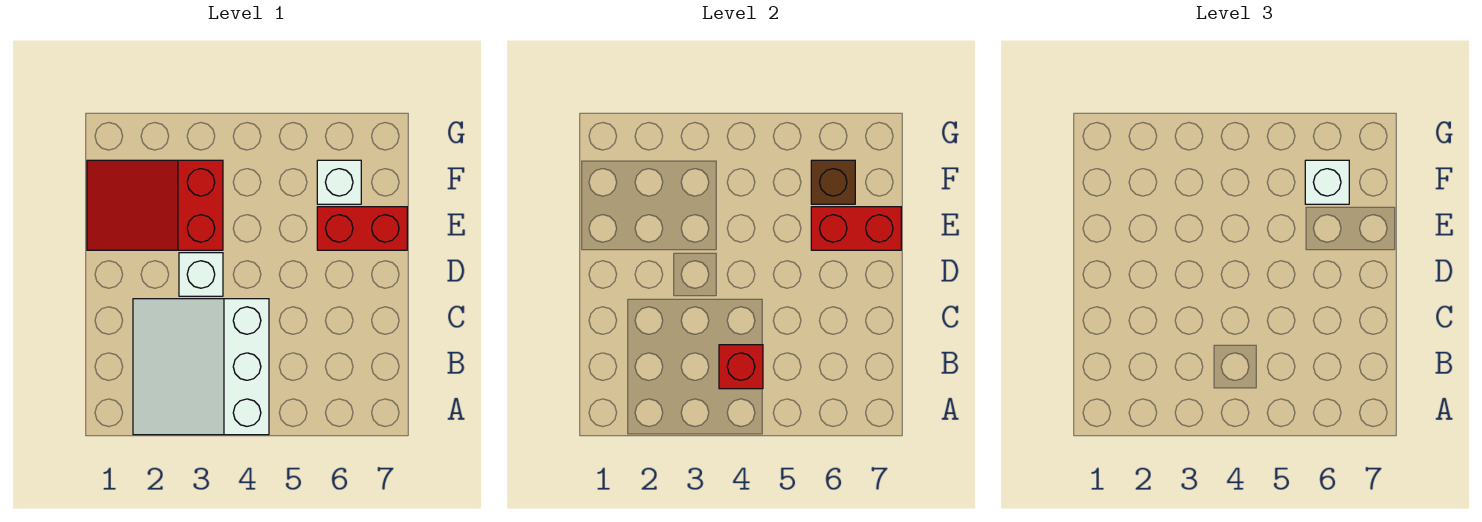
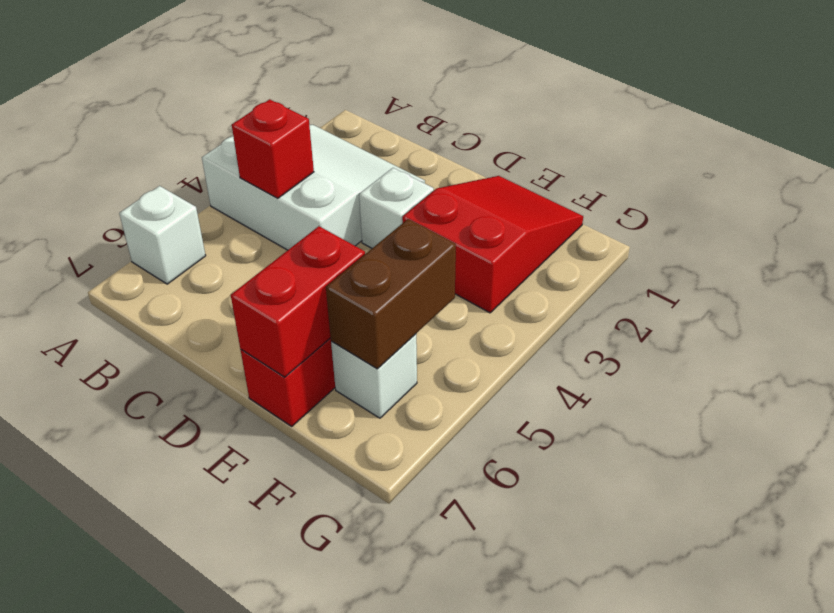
brown brick F6 level 2 -> brown brick F5:F6 level 2
white brick F6 level 3 -> white brick A6 level 1

